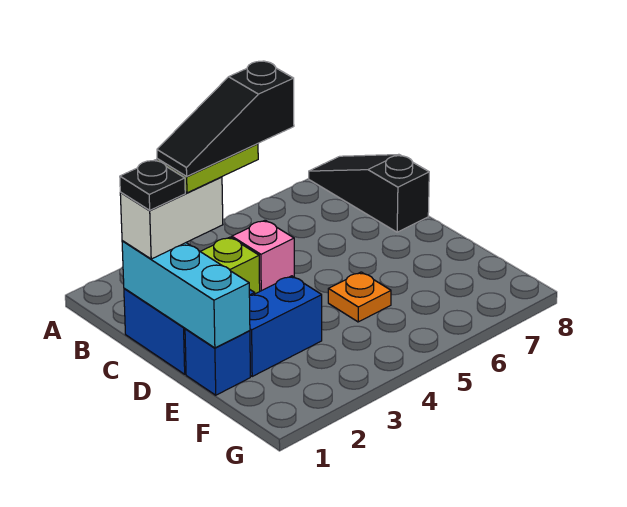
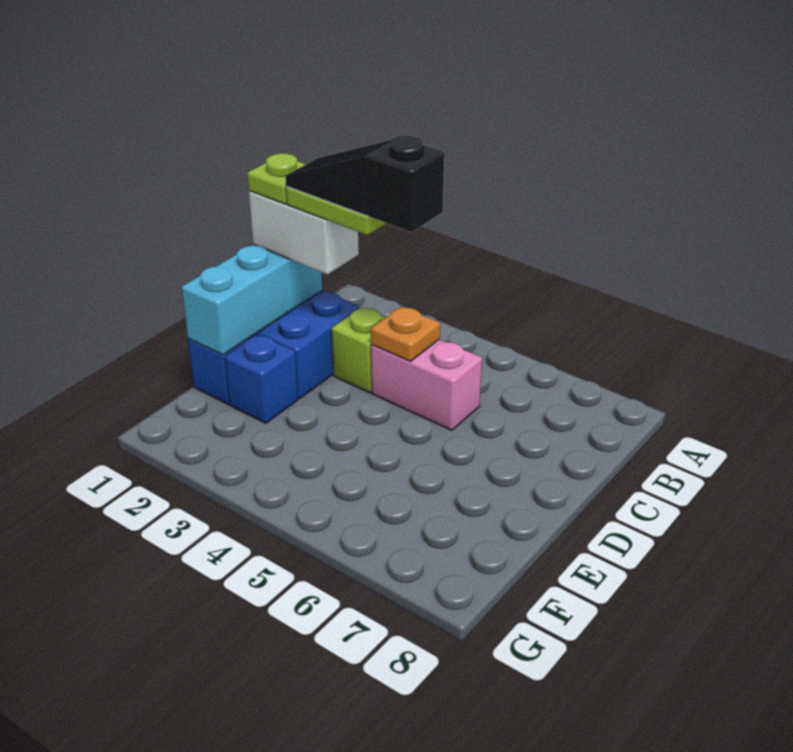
black slope A8:C8 level 1 top C -> none
black plate C1 level 4 -> lime plate C1 level 4
pink brick C4 level 1 -> pink brick C4:C5 level 1
blue brick E2:E3 level 1 -> blue brick E2 level 1
orange plate E5 level 1 -> orange plate C4 level 2

